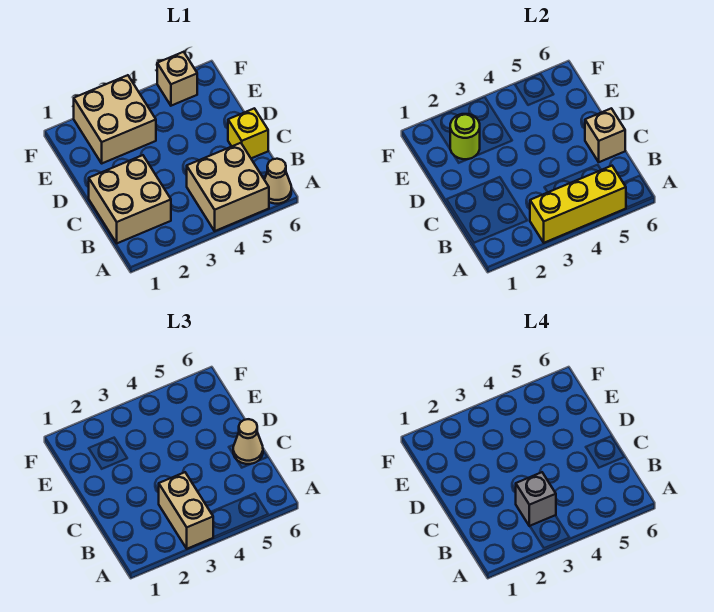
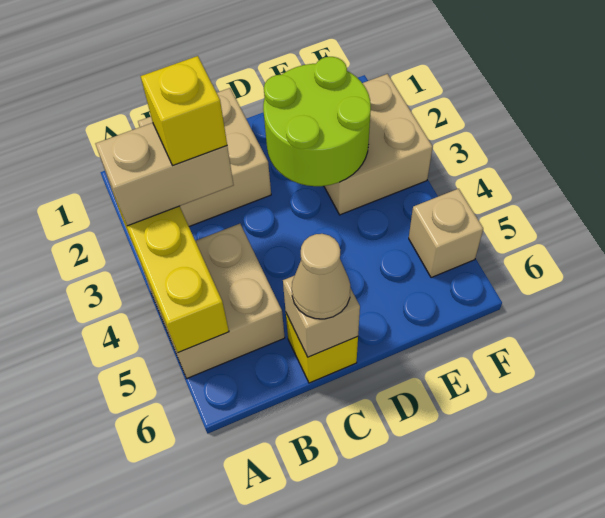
tan cone A6 level 1 -> none
grey brick B3 level 4 -> yellow brick B3 level 4
lime round brick E2 level 2 -> lime round brick D2:E3 level 2

